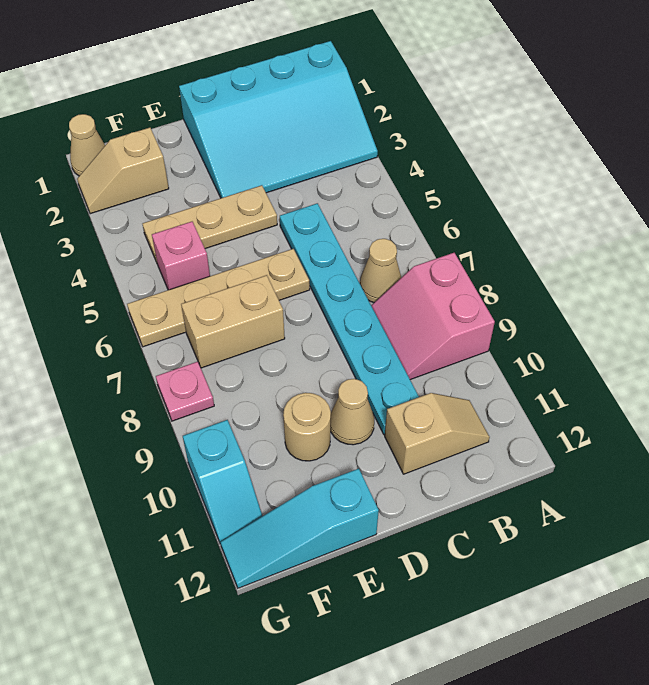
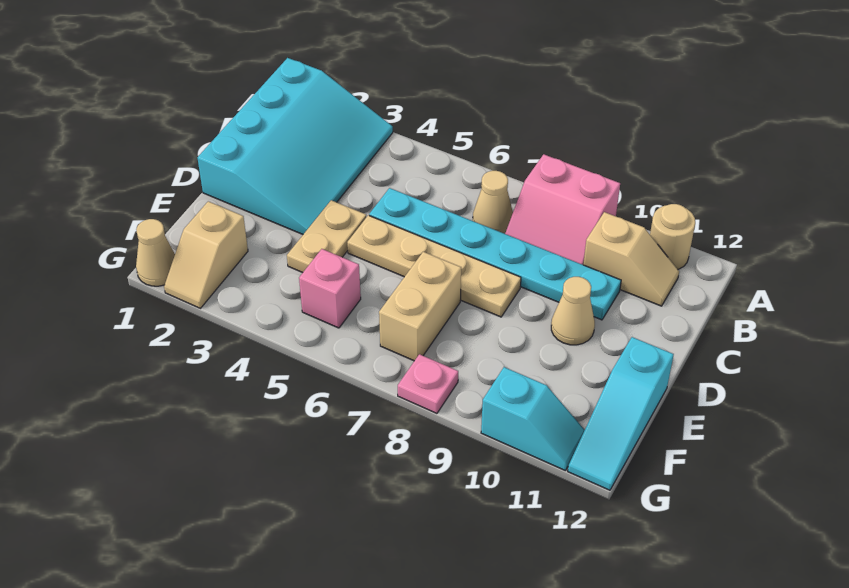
tan slope B11:C11 level 1 top C -> tan slope B10:B11 level 1 top 10
tan plate D4:F4 level 1 -> tan plate D4:E4 level 1
tan plate D6:G6 level 1 -> tan plate D5:D8 level 1
tan round brick E10 level 1 -> tan round brick A11 level 1

